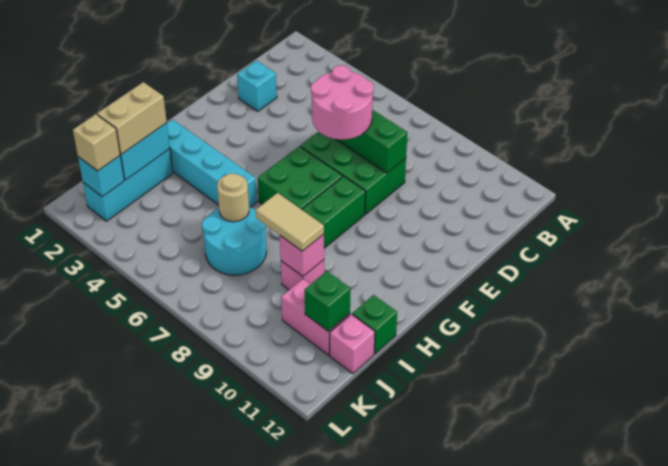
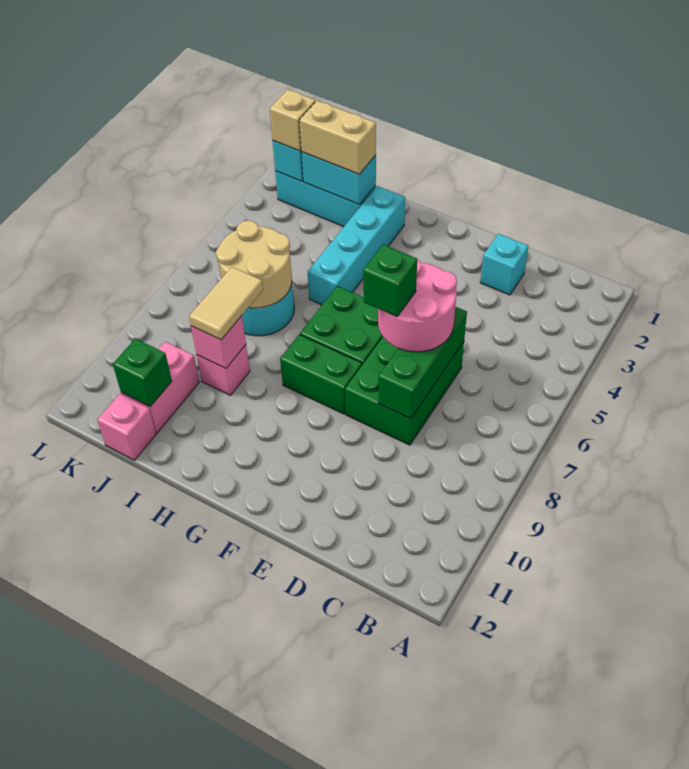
tan round brick I6 level 2 -> tan round brick I6:J7 level 2
green brick I12 level 1 -> green brick E7 level 4

